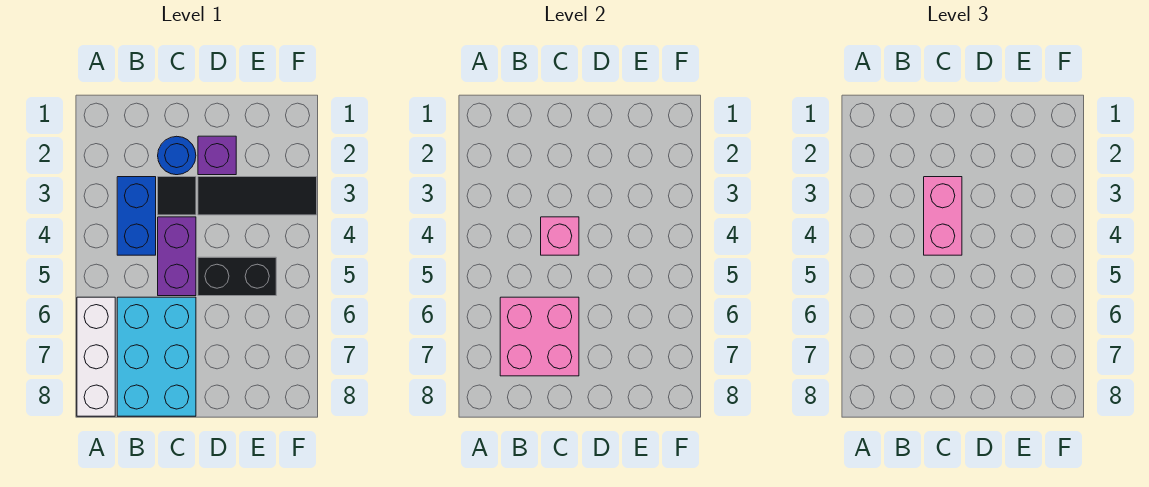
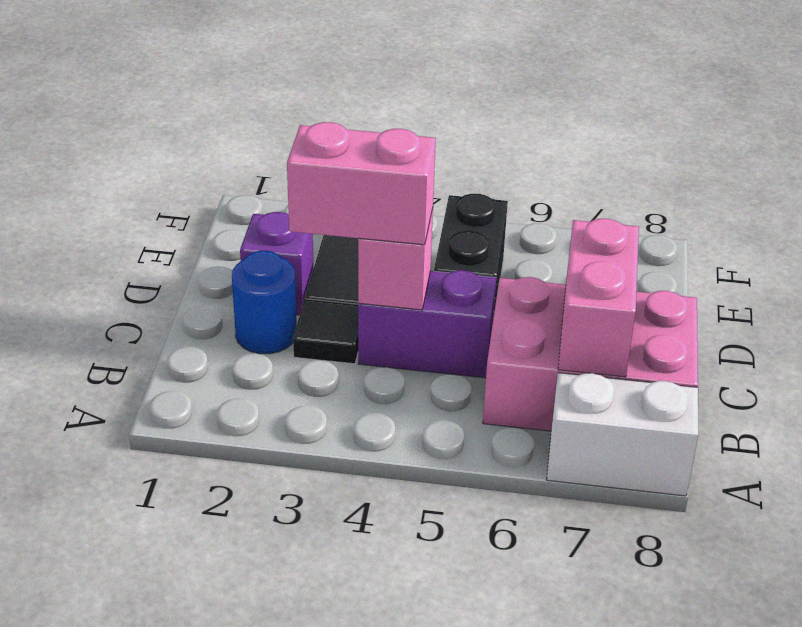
white brick A6:A8 level 1 -> white brick A7:A8 level 1
blue brick B3:B4 level 1 -> none
cyan brick B6:C8 level 1 -> pink brick B6:C8 level 1
pink brick B6:C7 level 2 -> pink brick B7:C7 level 2

